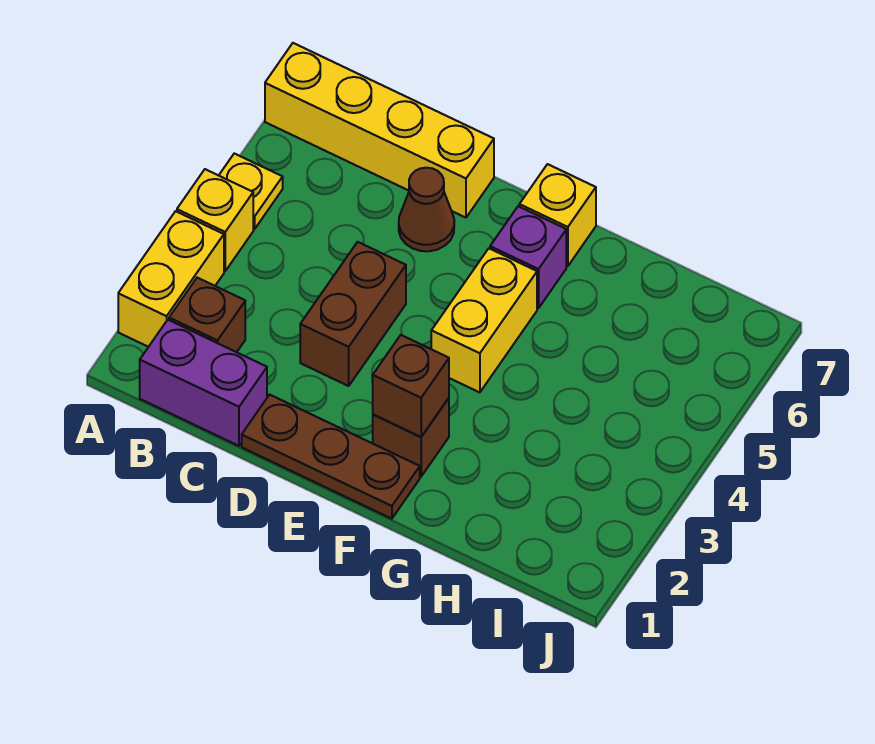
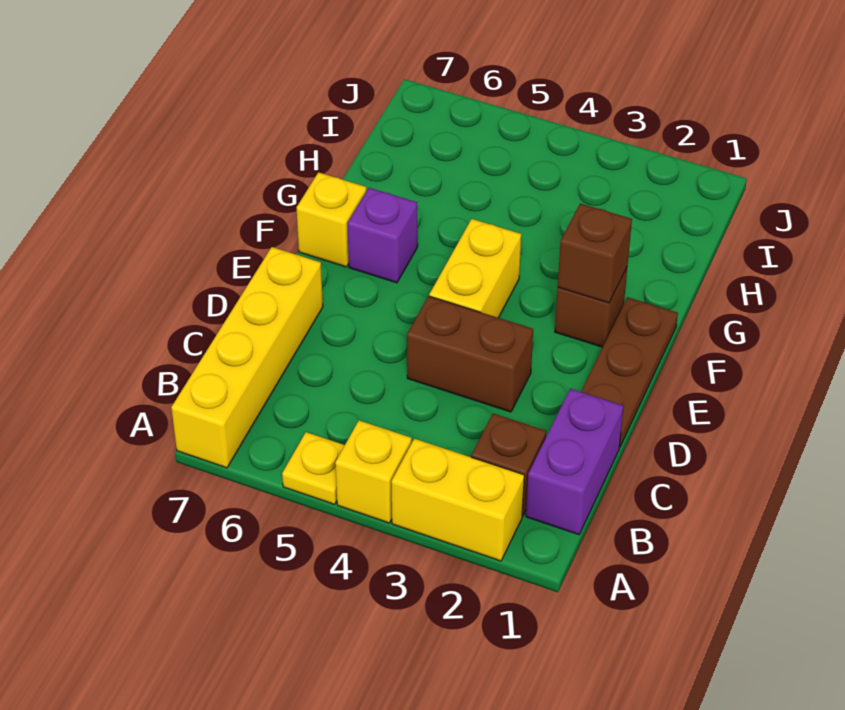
brown cone D6 level 1 -> none
yellow brick F4:F5 level 1 -> yellow brick E4:F4 level 1

